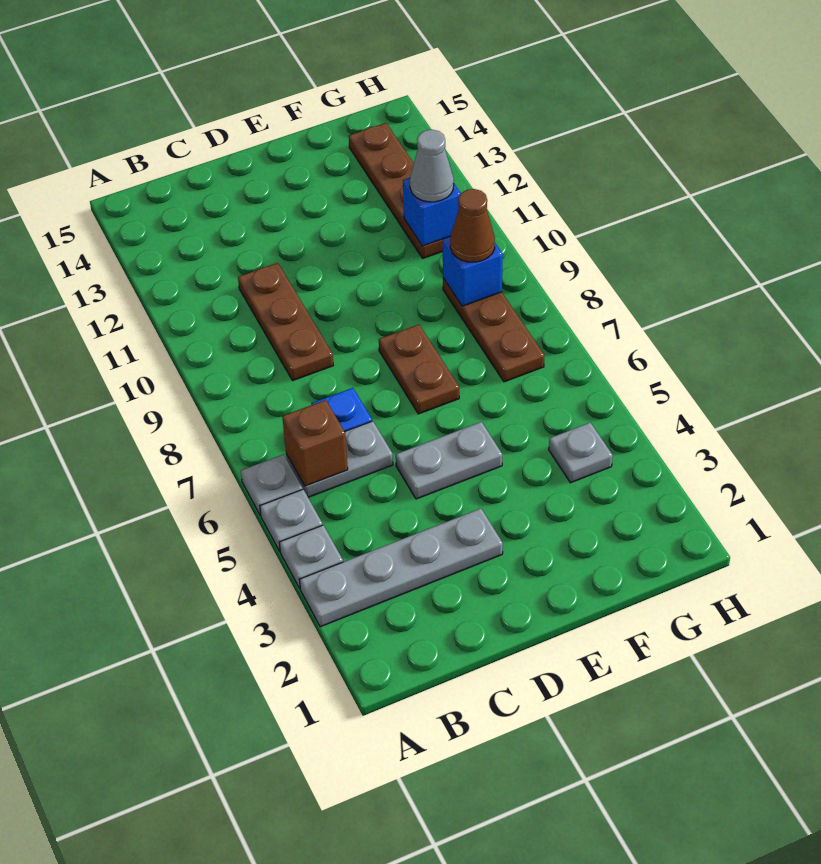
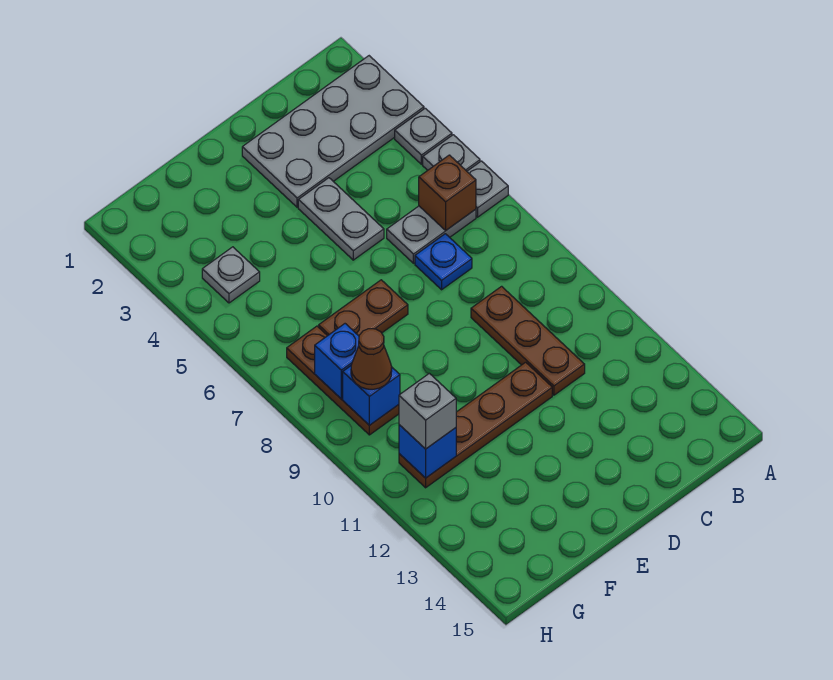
grey plate A3:D3 level 1 -> grey plate A2:D3 level 1
grey plate D5:E5 level 1 -> grey plate D4:D5 level 1
brown plate E7:E8 level 1 -> brown plate E7:F7 level 1
none -> blue brick G8 level 2
brown plate G11:G14 level 1 -> brown plate D11:G11 level 1
grey cone G11 level 3 -> grey brick G11 level 3

